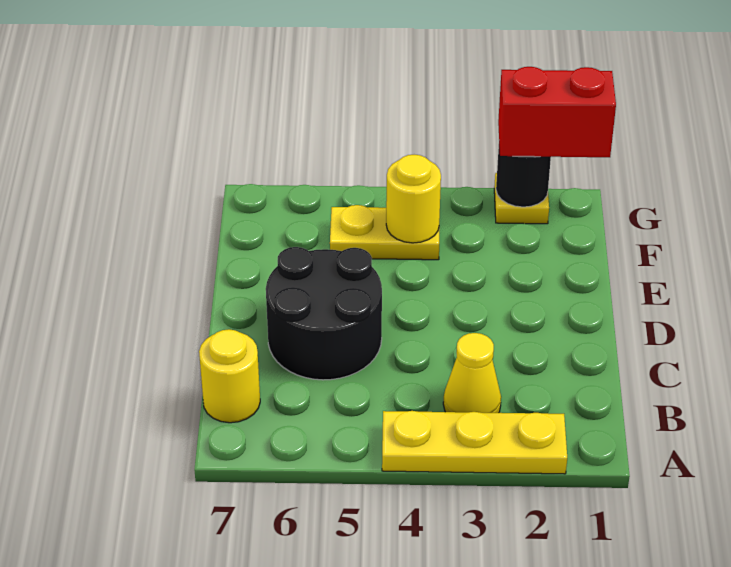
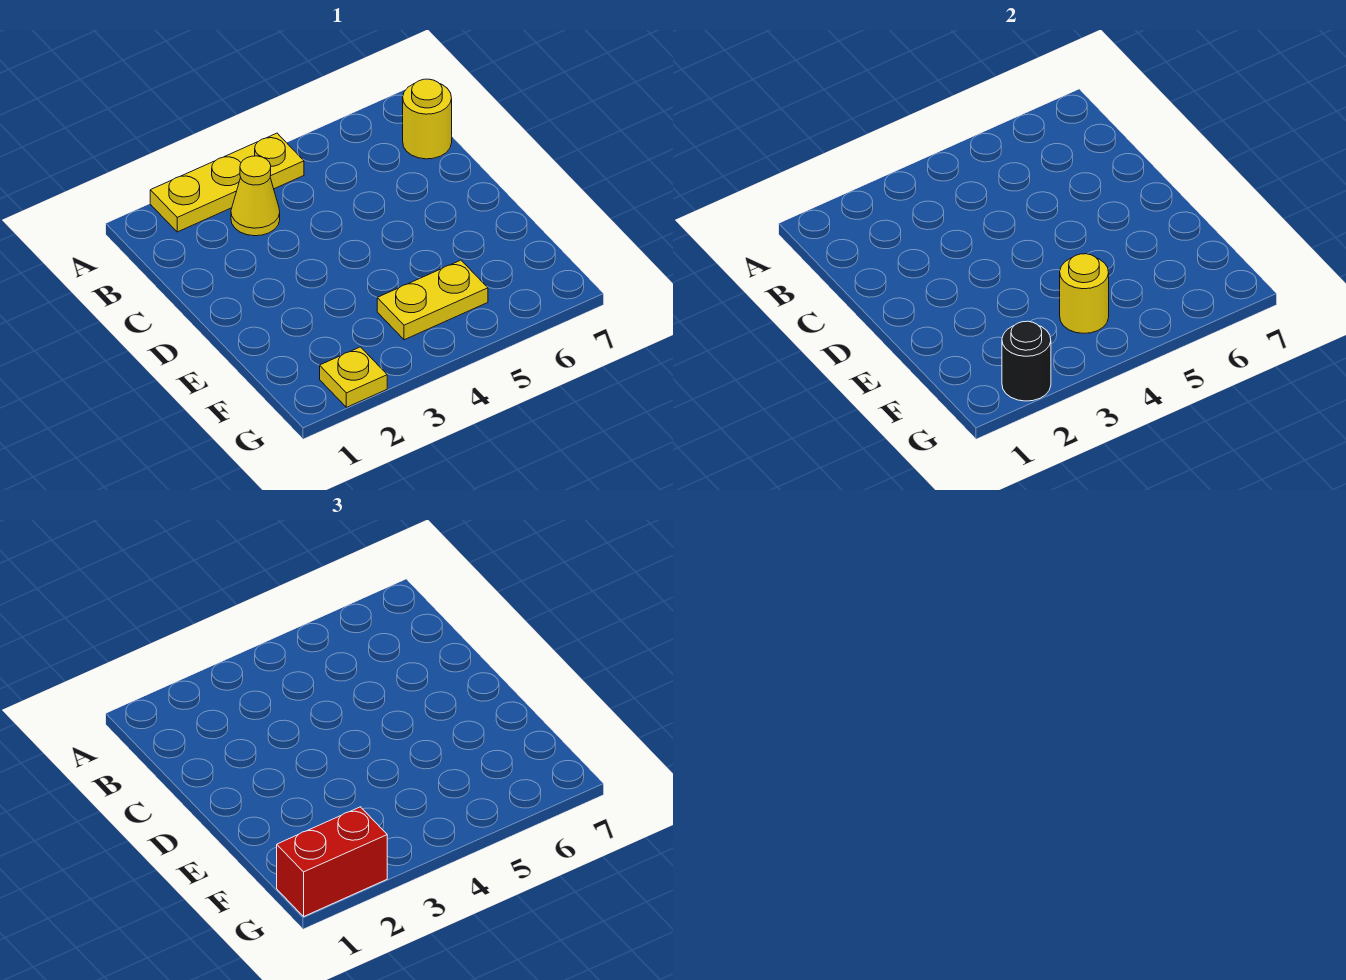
black round brick C5:D6 level 1 -> none

